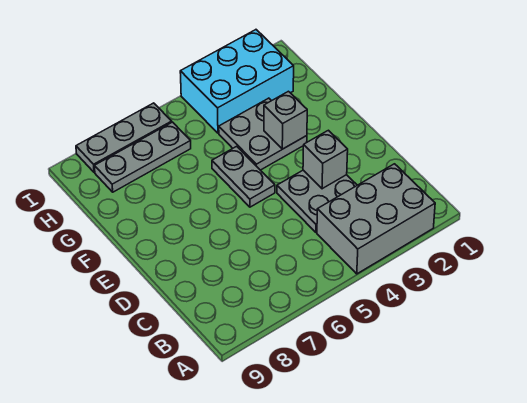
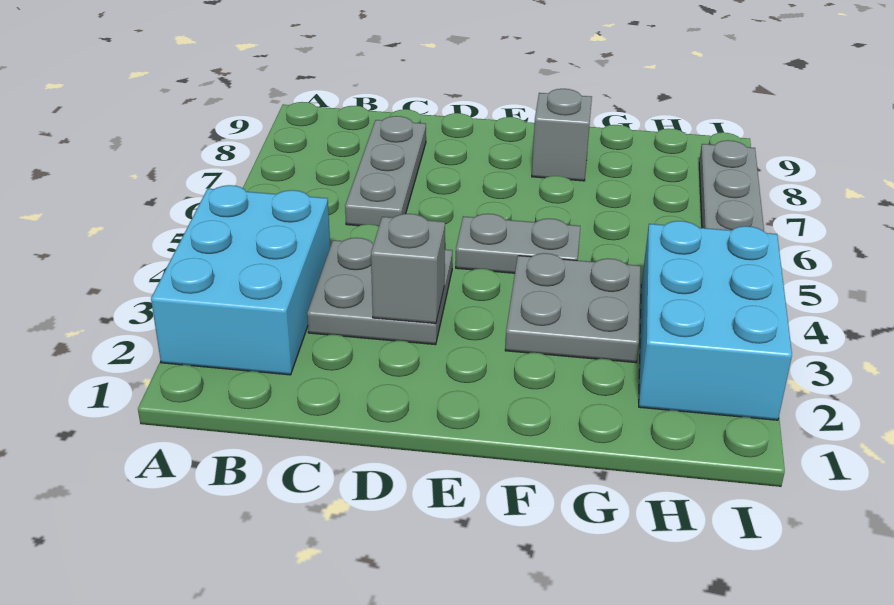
grey brick A2:B4 level 1 -> cyan brick A2:B4 level 1
grey brick F3 level 2 -> grey brick F8 level 1
grey plate H6:H8 level 1 -> grey plate C6:C8 level 1

